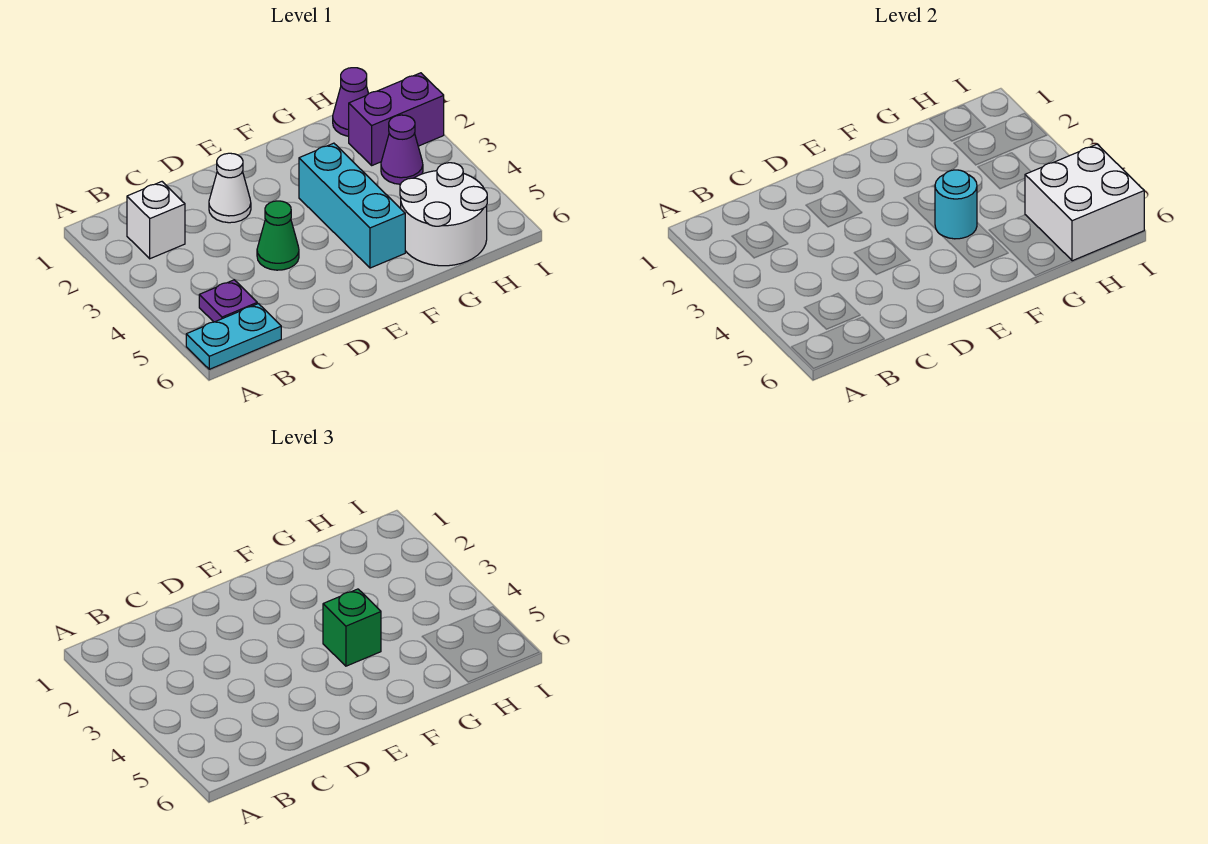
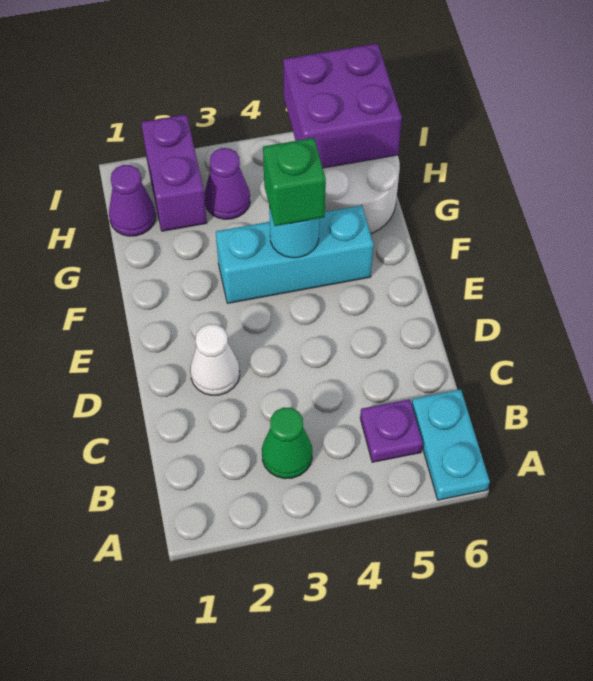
white brick B2 level 1 -> none
green cone D4 level 1 -> green cone B3 level 1
white brick H5:I6 level 2 -> purple brick H5:I6 level 2

